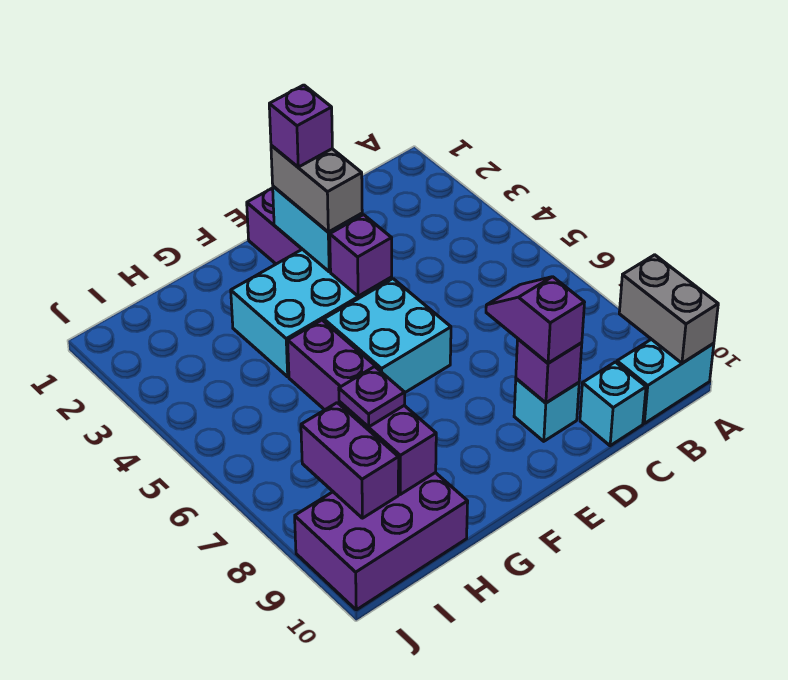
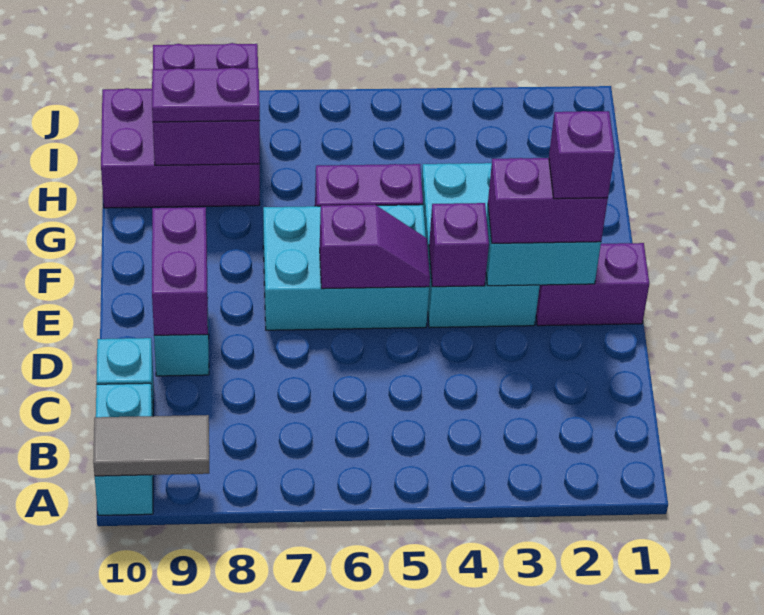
grey brick A9:A10 level 2 -> grey tile A9:A10 level 2
purple slope D8:D9 level 3 top 9 -> purple slope E5:E6 level 2 top 6
purple brick D9 level 2 -> purple brick D9:E9 level 2
grey brick E2:E3 level 3 -> purple brick E2:E3 level 3
cyan brick E5:F6 level 1 -> cyan brick E5:F7 level 1
purple plate H8 level 3 -> purple plate H8:H9 level 3
purple brick H9:J10 level 1 -> purple brick H8:I10 level 1

